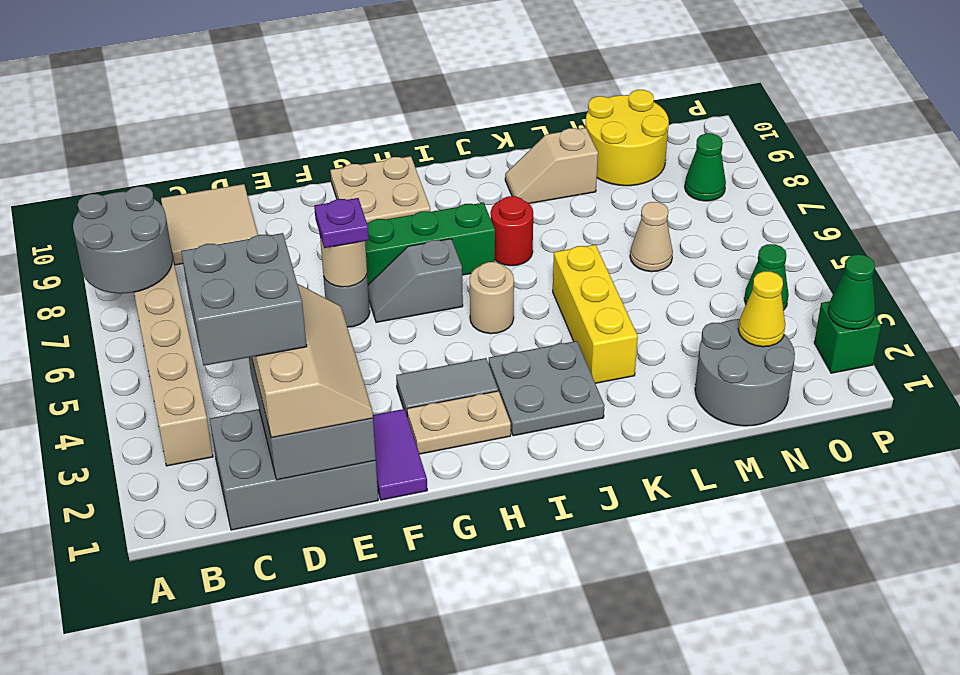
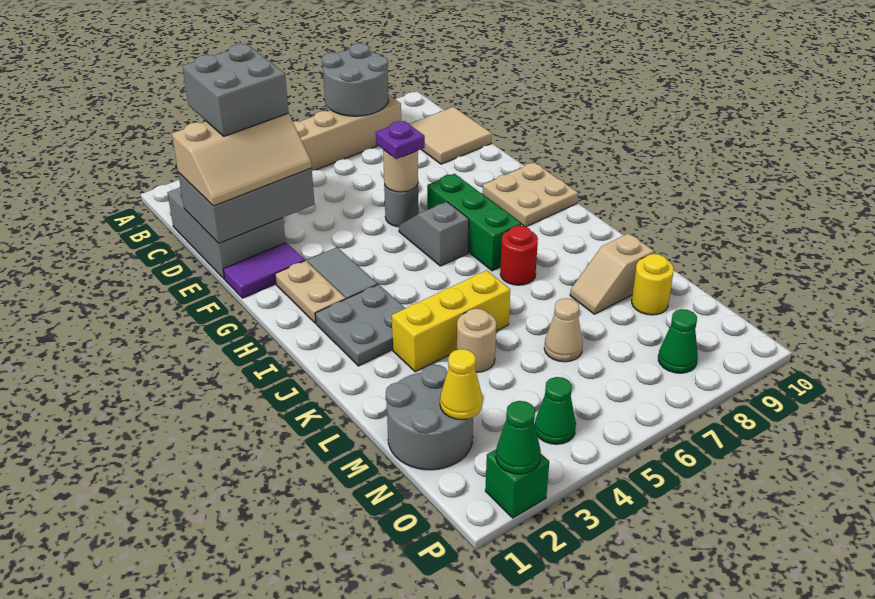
tan round brick I5 level 1 -> tan round brick L4 level 1
tan slope K9:L9 level 1 top L -> tan slope L8:L9 level 1 top 9
yellow round brick M9:N10 level 1 -> yellow round brick M9 level 1

